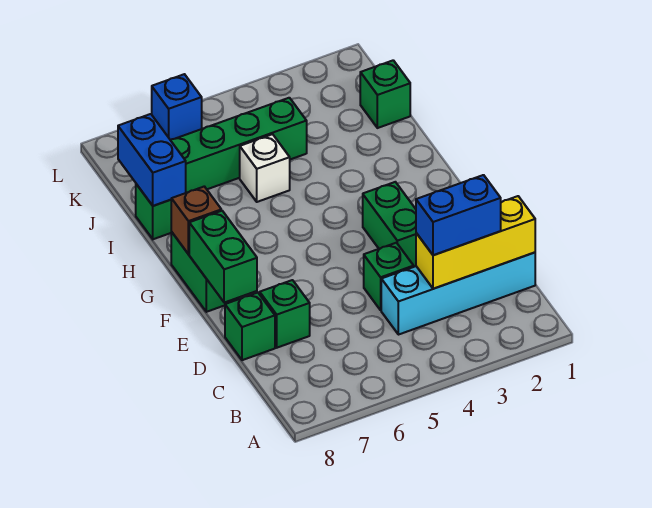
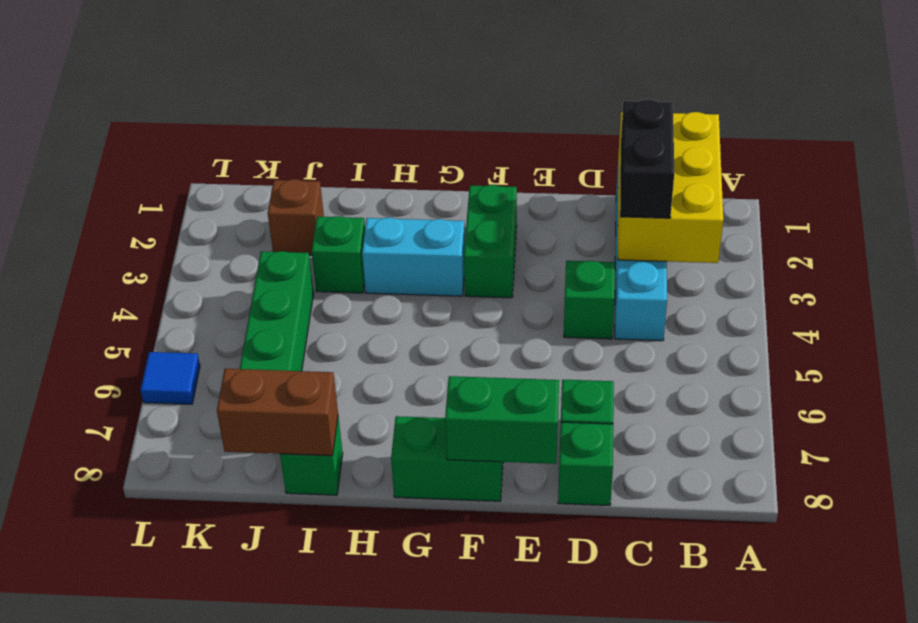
yellow brick C1:C3 level 2 -> yellow brick B1:C3 level 2
blue brick C2:C3 level 3 -> black brick C2:C3 level 3
green brick E3:F3 level 1 -> green brick F2:F3 level 1
none -> cyan brick G3:H3 level 1
brown brick G8 level 2 -> brown brick J2 level 1
white brick I5 level 1 -> none
blue brick I8:J8 level 2 -> brown brick I8:J8 level 2
green brick J1 level 1 -> green brick I3 level 1
blue brick L6 level 1 -> blue tile L6 level 1

